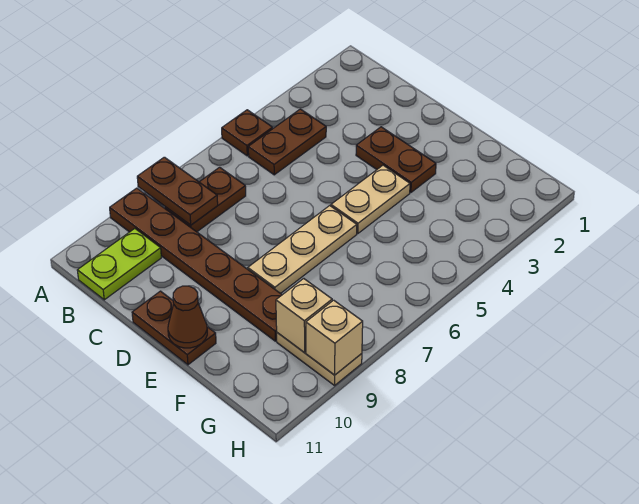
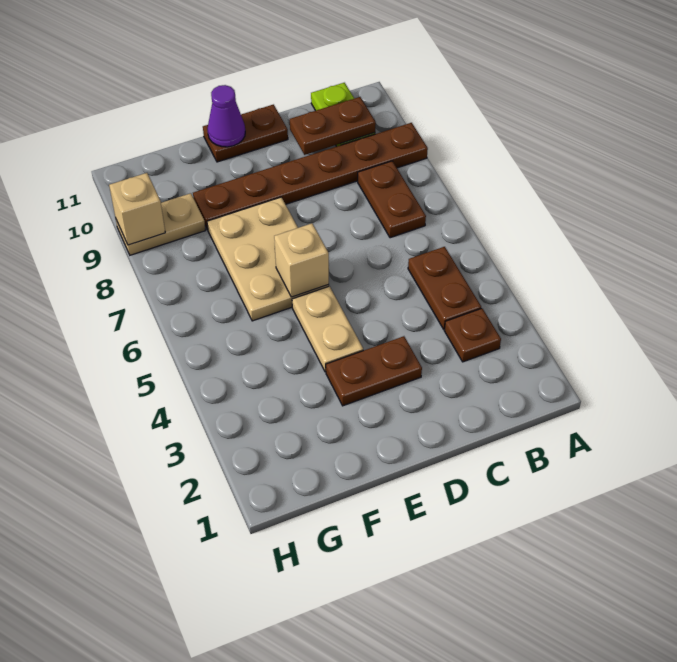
brown plate A5 level 1 -> brown plate B3 level 1
brown plate A8:B8 level 2 -> brown plate B10:C10 level 2
tan plate E6:E8 level 1 -> tan plate E6:F8 level 1
brown cone E11 level 2 -> purple cone E11 level 2
tan brick G9 level 2 -> tan brick E6 level 2

